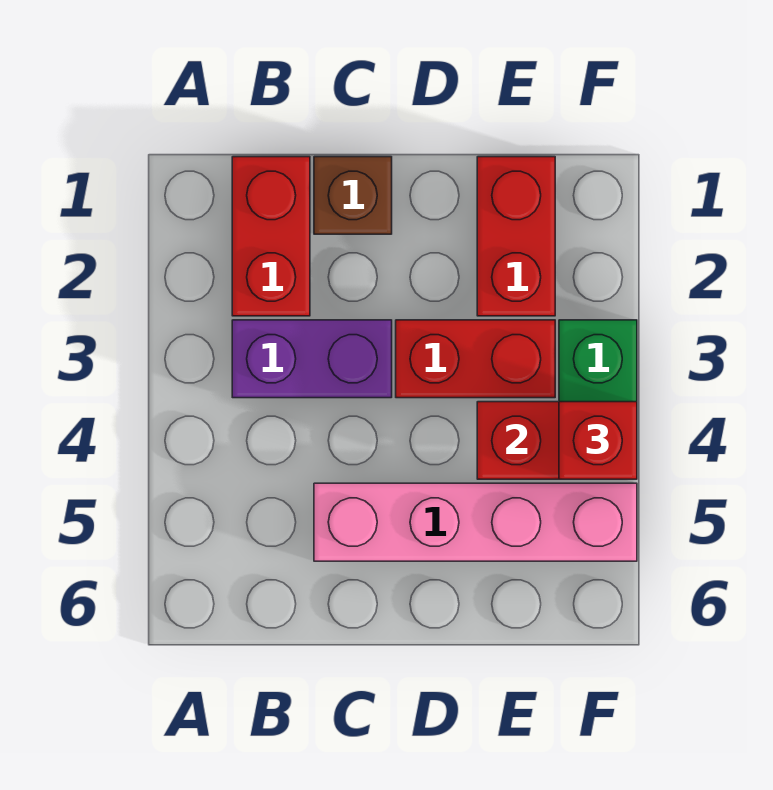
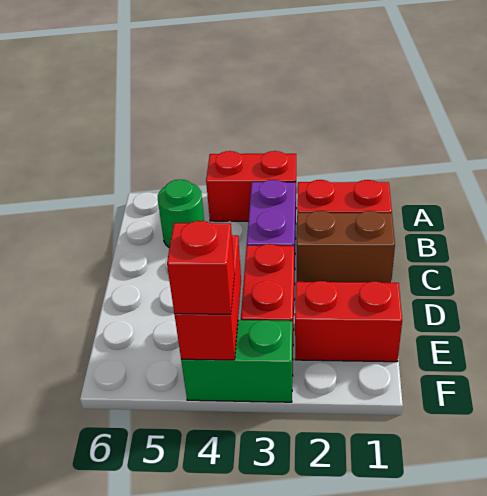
none -> red brick A3:A4 level 1
none -> green round brick B5 level 1
brown brick C1 level 1 -> brown brick C1:C2 level 1
pink brick C5:F5 level 1 -> none

